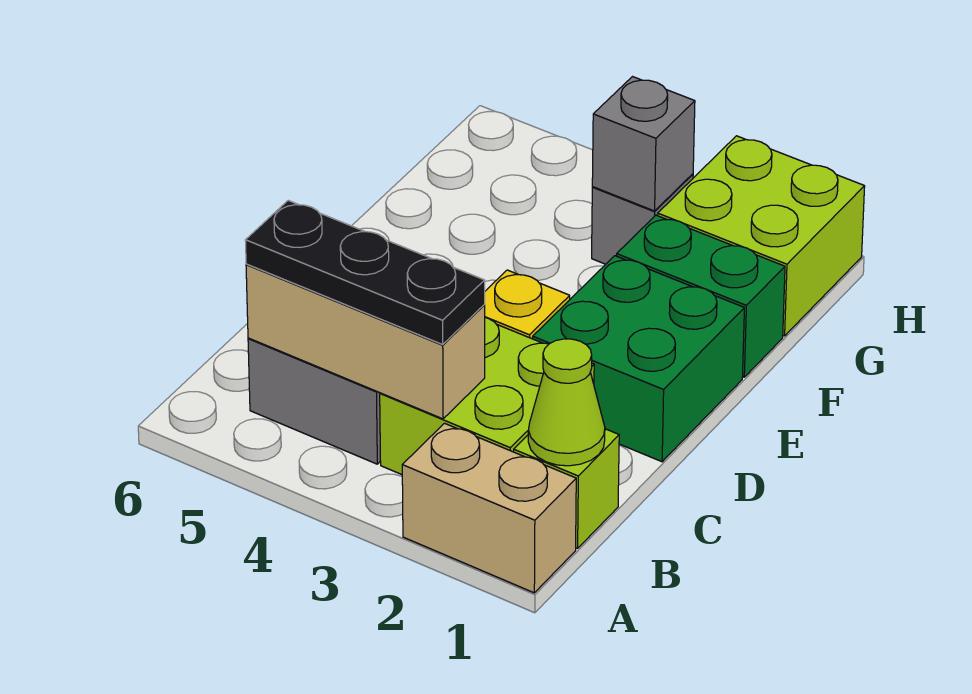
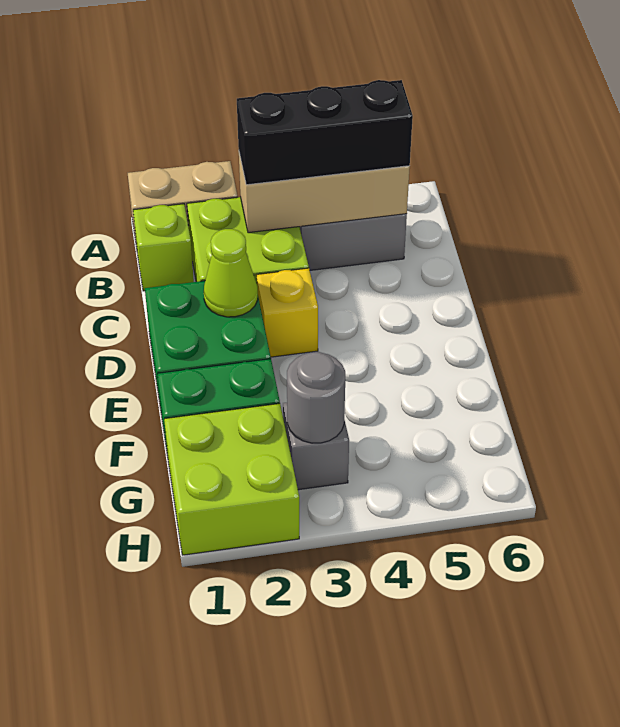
lime cone B1 level 2 -> lime cone D2 level 2
black plate B3:B5 level 3 -> black brick B3:B5 level 3
grey brick G3 level 2 -> grey round brick G3 level 2

